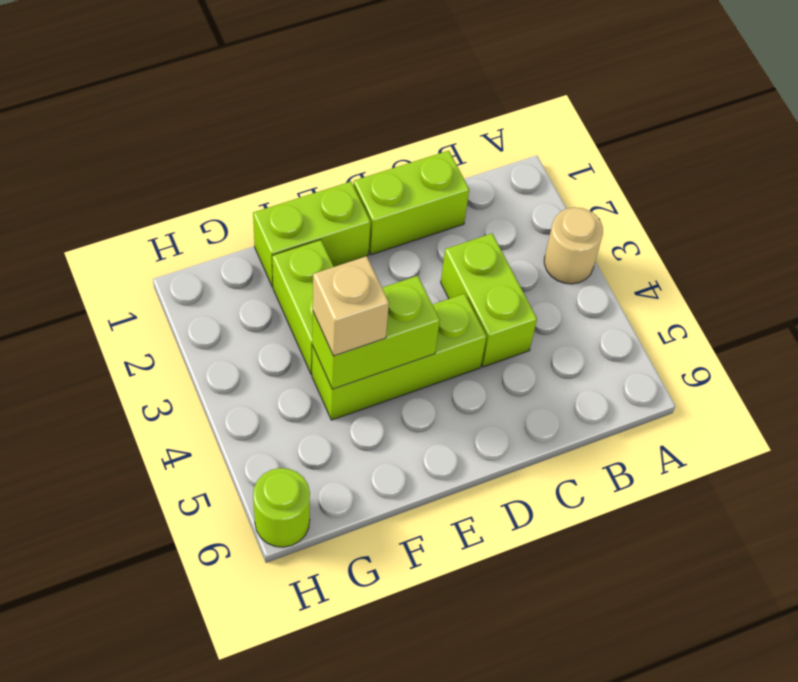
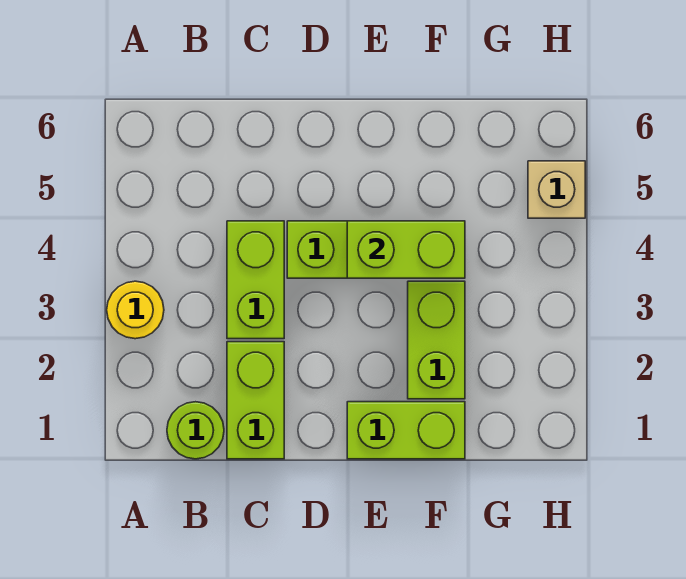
tan round brick A3 level 1 -> yellow round brick A3 level 1
lime brick C1:D1 level 1 -> lime brick C1:C2 level 1
tan brick F4 level 3 -> tan brick H5 level 1
lime round brick H6 level 1 -> lime round brick B1 level 1

